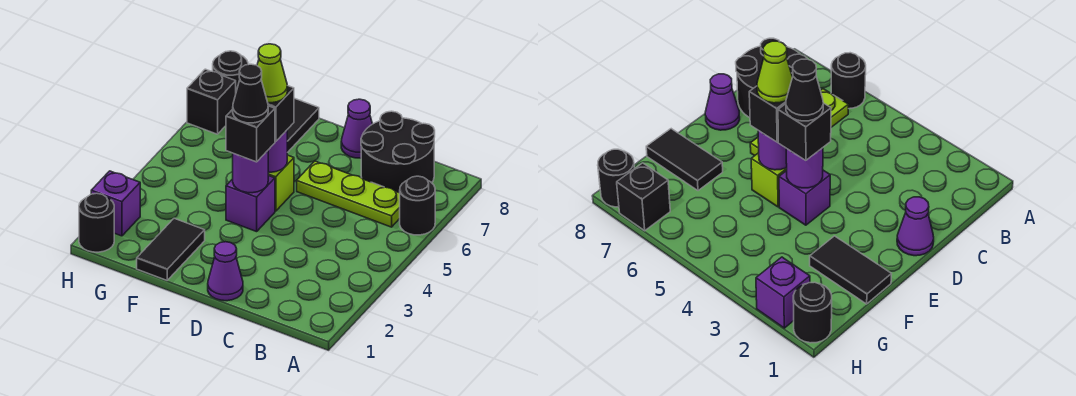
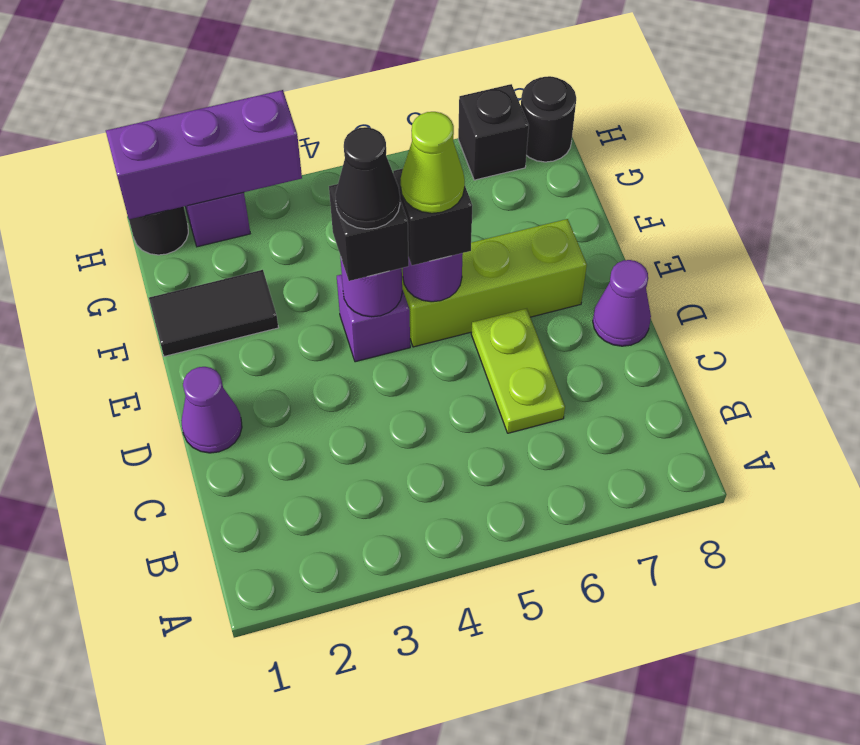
black round brick A6 level 1 -> none
lime plate B6:D6 level 1 -> lime plate C6:D6 level 1
black round brick B7:C8 level 1 -> none
lime brick E5 level 1 -> lime brick E5:E7 level 1
black tile F7:F8 level 1 -> none
none -> purple brick H1:H3 level 2

